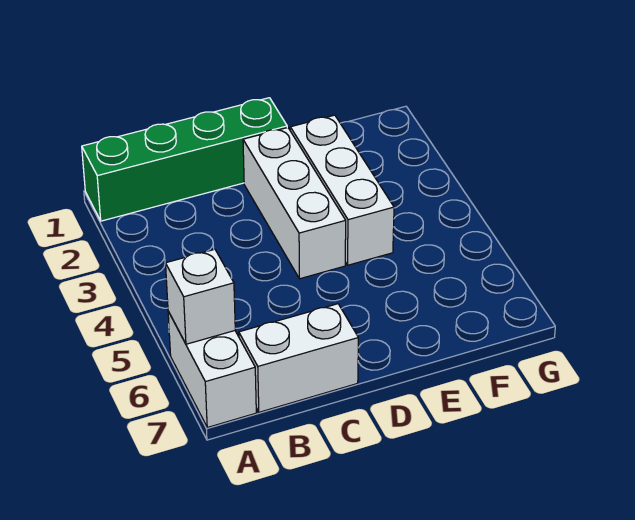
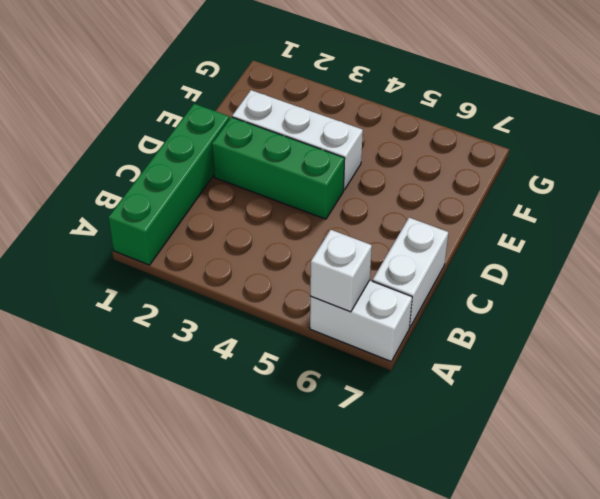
white brick D2:D4 level 1 -> green brick D2:D4 level 1

